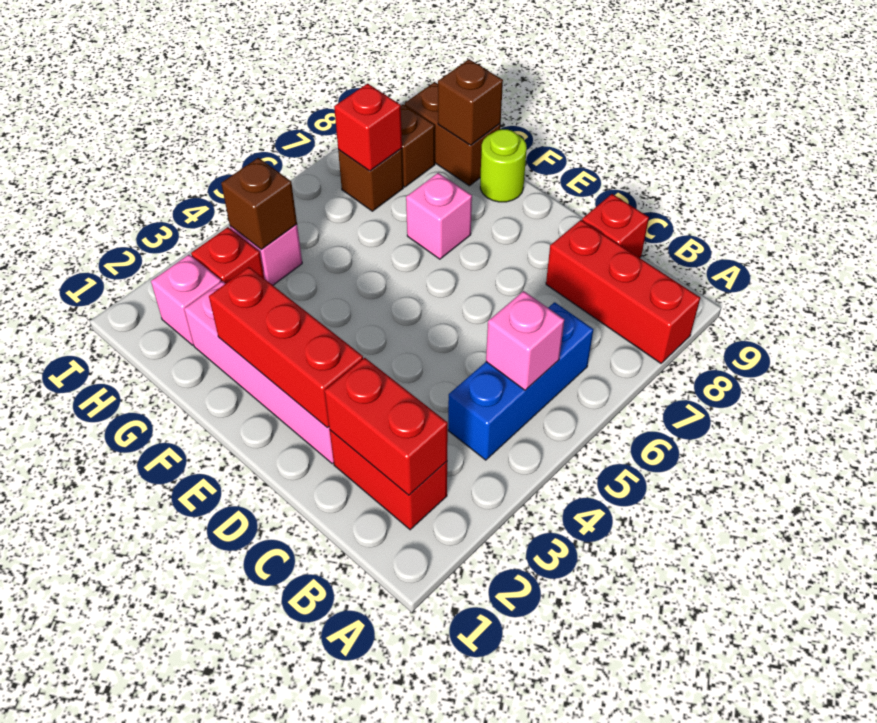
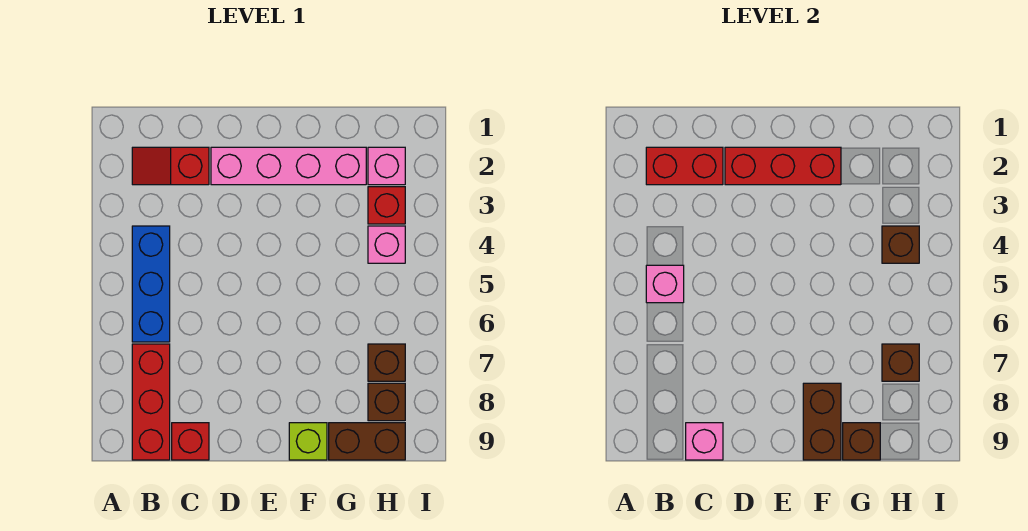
red brick A8:C8 level 1 -> red brick B7:B9 level 1
red brick B2:C2 level 1 -> red slope B2:C2 level 1 top C
pink brick F7 level 1 -> pink brick C9 level 2
none -> brown brick F8:F9 level 2
lime round brick F9 level 1 -> lime brick F9 level 1
red brick H7 level 2 -> brown brick H7 level 2

